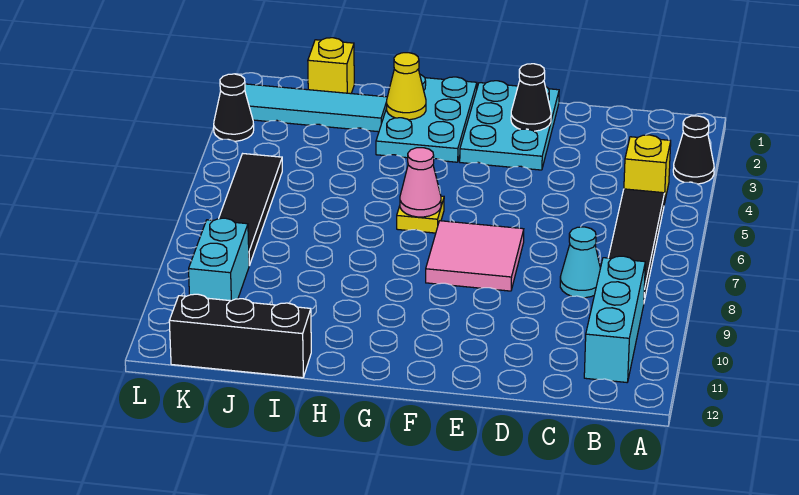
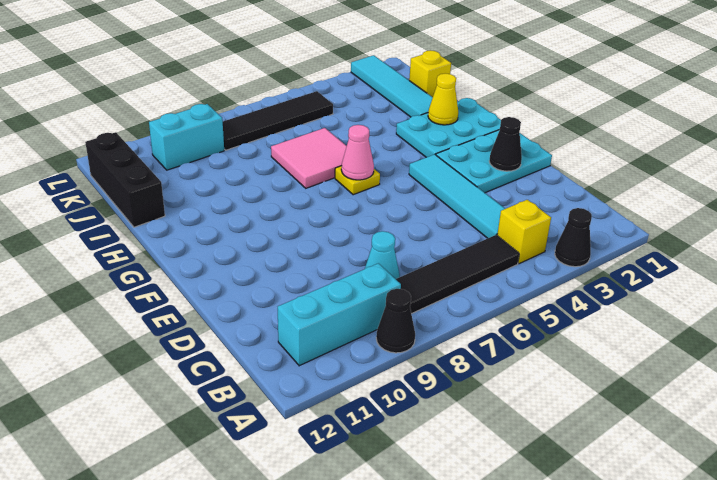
none -> cyan tile C4:F4 level 1
pink tile E7:F8 level 1 -> pink tile H6:I7 level 1
black cone L3 level 1 -> black cone A9 level 1

